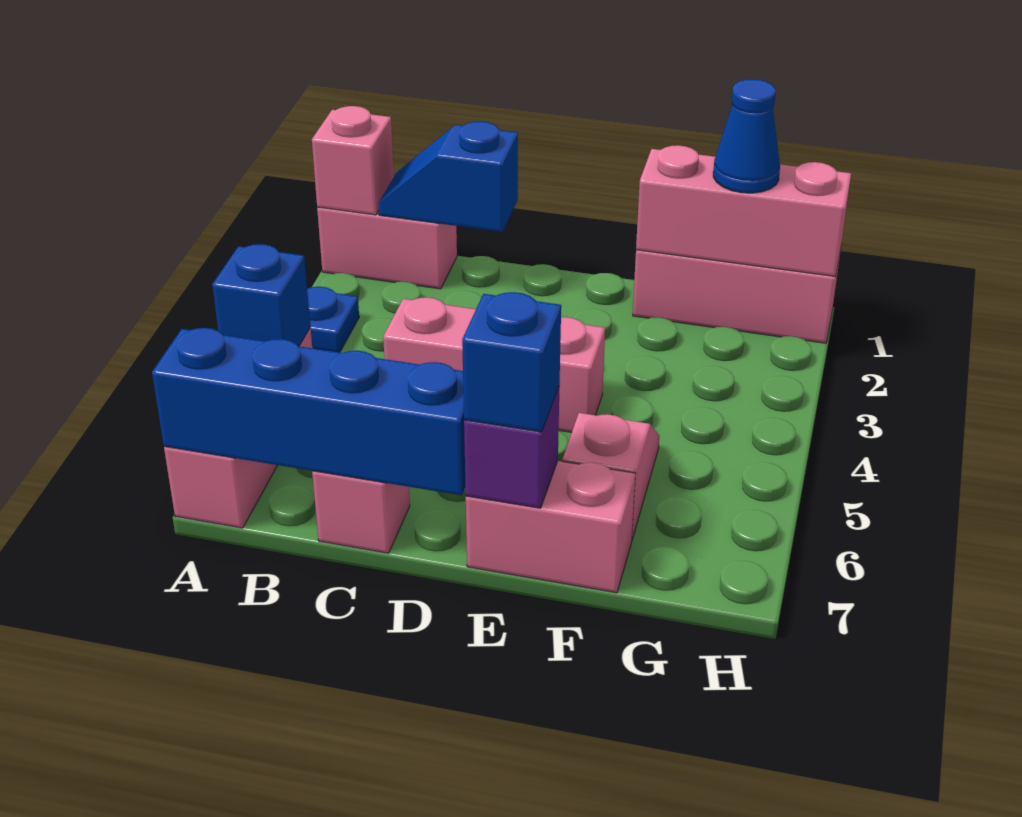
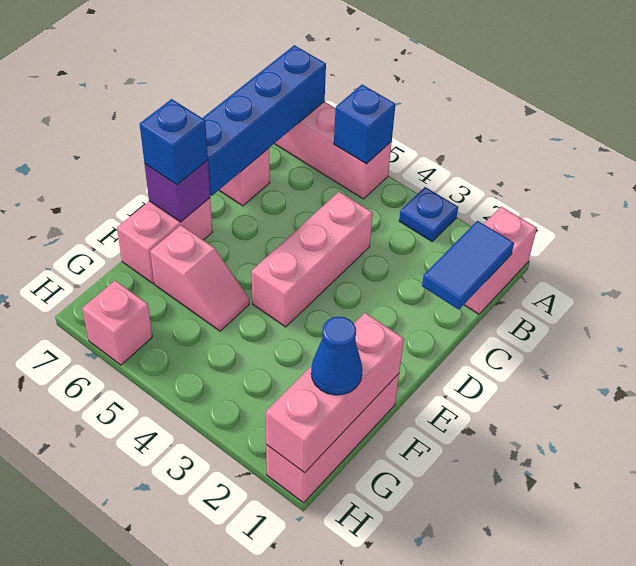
pink brick A1 level 2 -> pink brick H6 level 1
blue slope B1:C1 level 2 top C -> blue tile B1:C1 level 2

